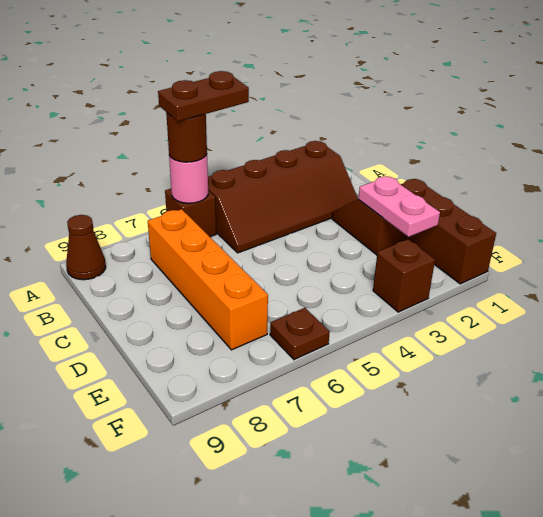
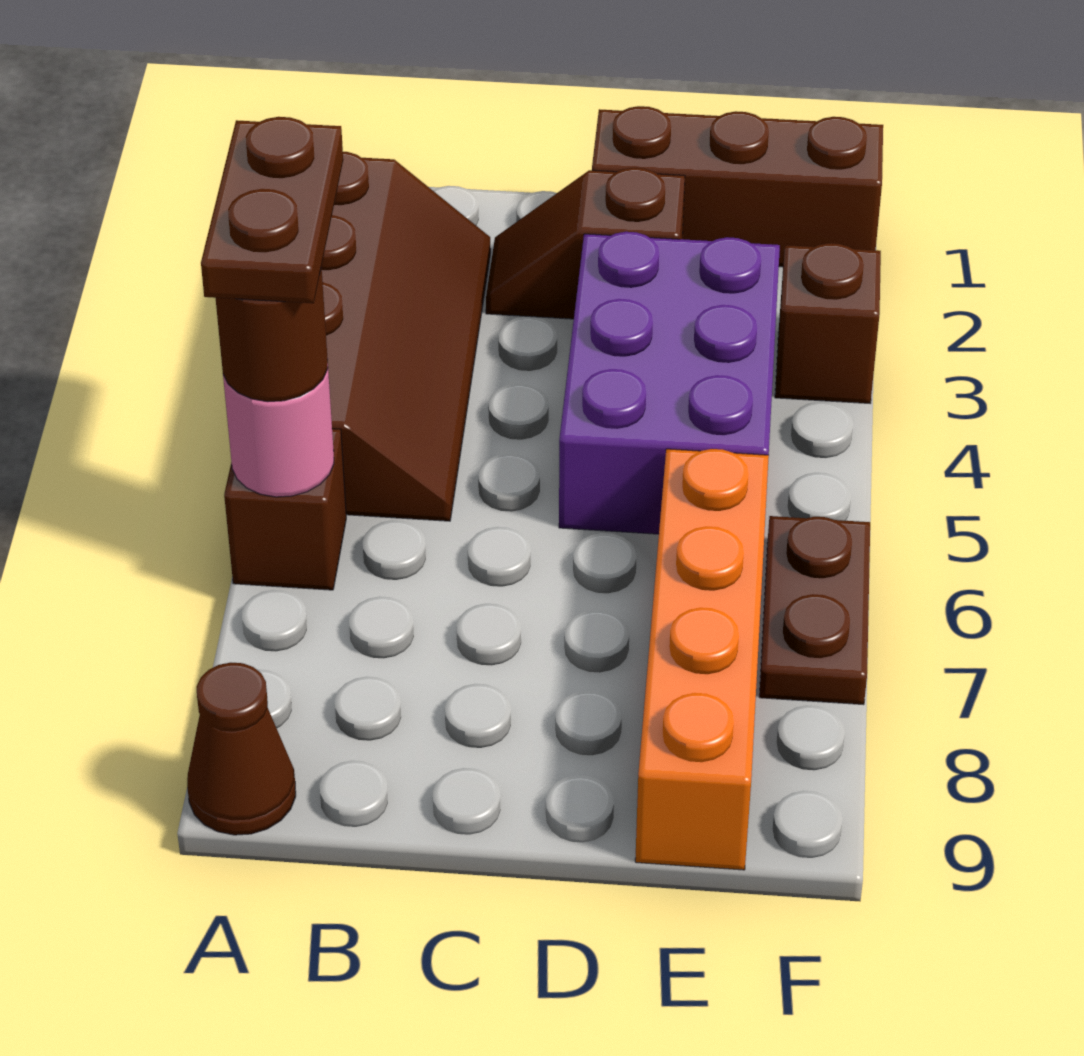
orange brick B7:E7 level 1 -> orange brick E6:E9 level 1
pink plate D2:E2 level 2 -> none
none -> purple brick D3:E5 level 1
brown plate F6 level 1 -> brown plate F6:F7 level 1

